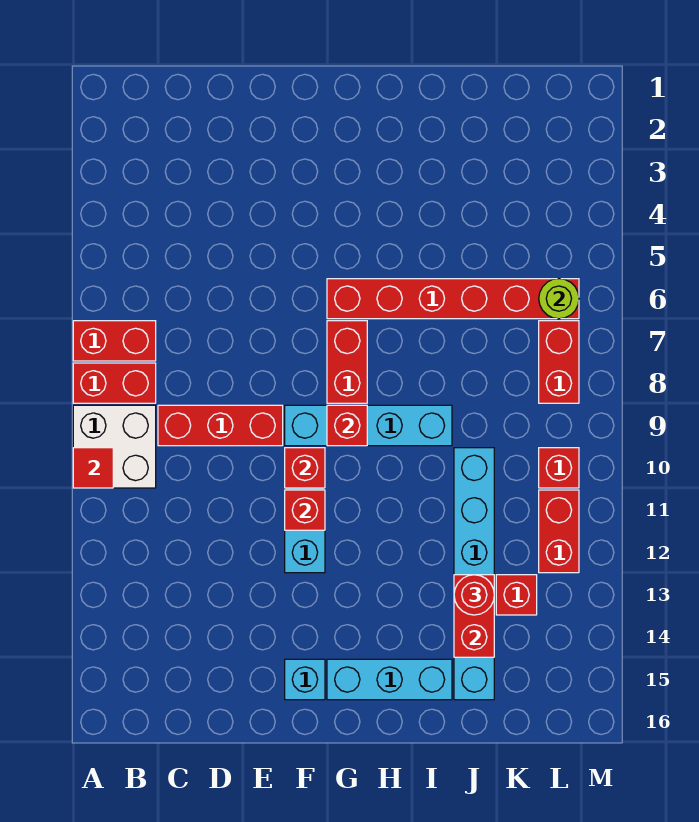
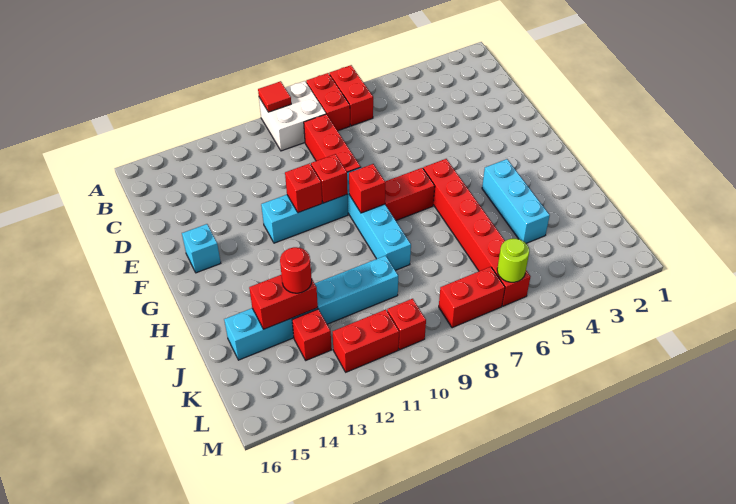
cyan brick G15:I15 level 1 -> cyan brick H4:J4 level 1

